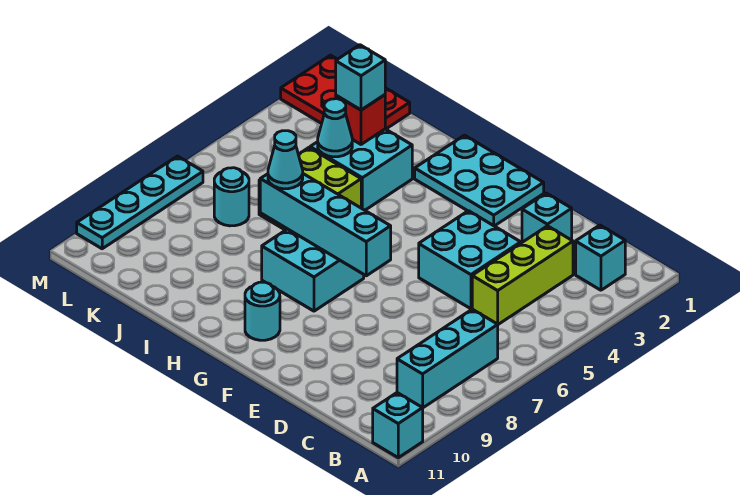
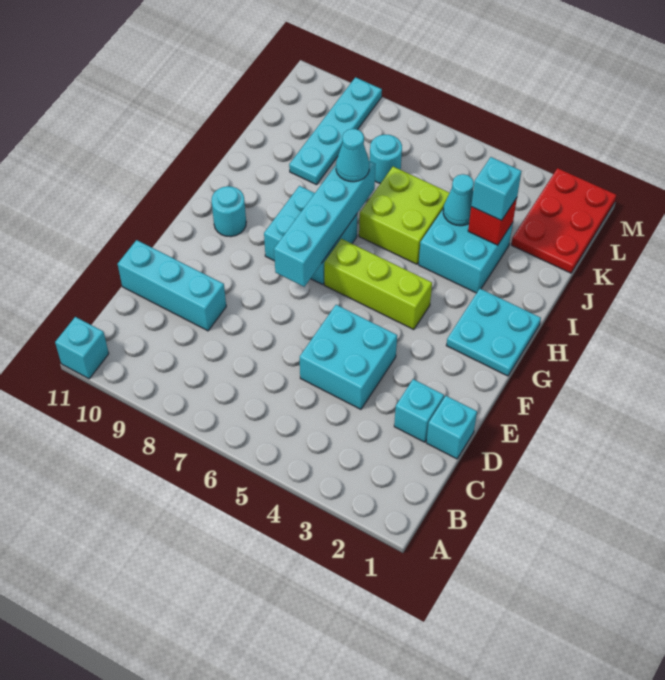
cyan brick B2 level 1 -> cyan brick D1 level 1
cyan brick B7:B9 level 1 -> cyan brick D9:D11 level 1
lime brick C3:C5 level 1 -> lime brick G4:G6 level 1
cyan plate F1:H2 level 1 -> cyan plate G1:H2 level 1
cyan plate M7:M10 level 1 -> cyan plate J9:M9 level 1

